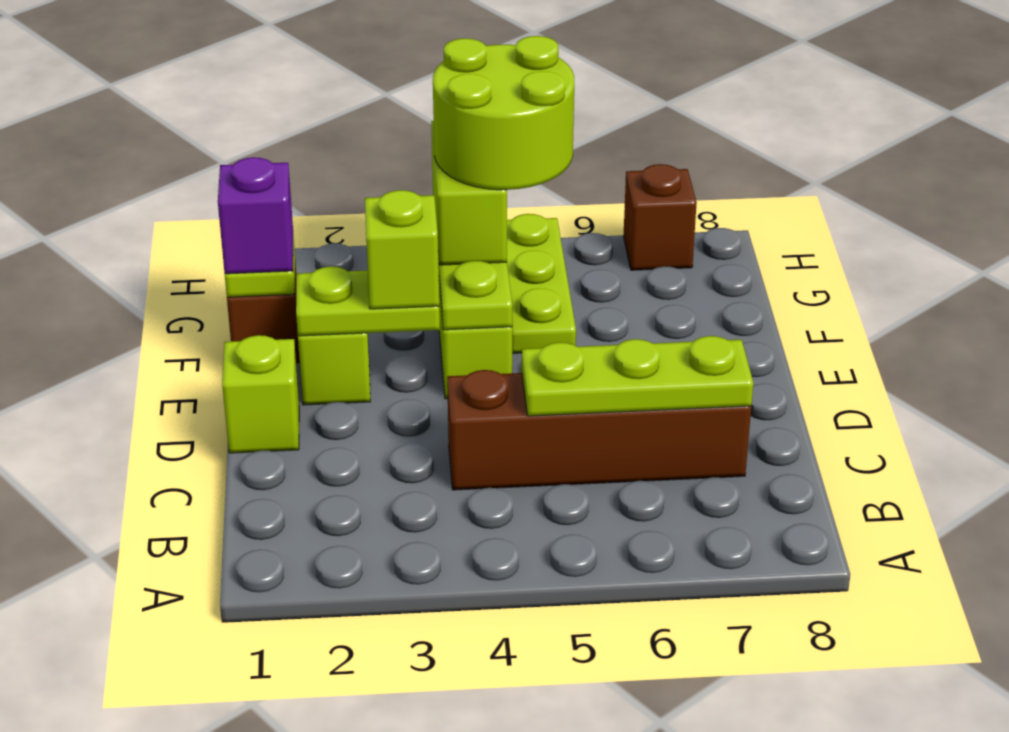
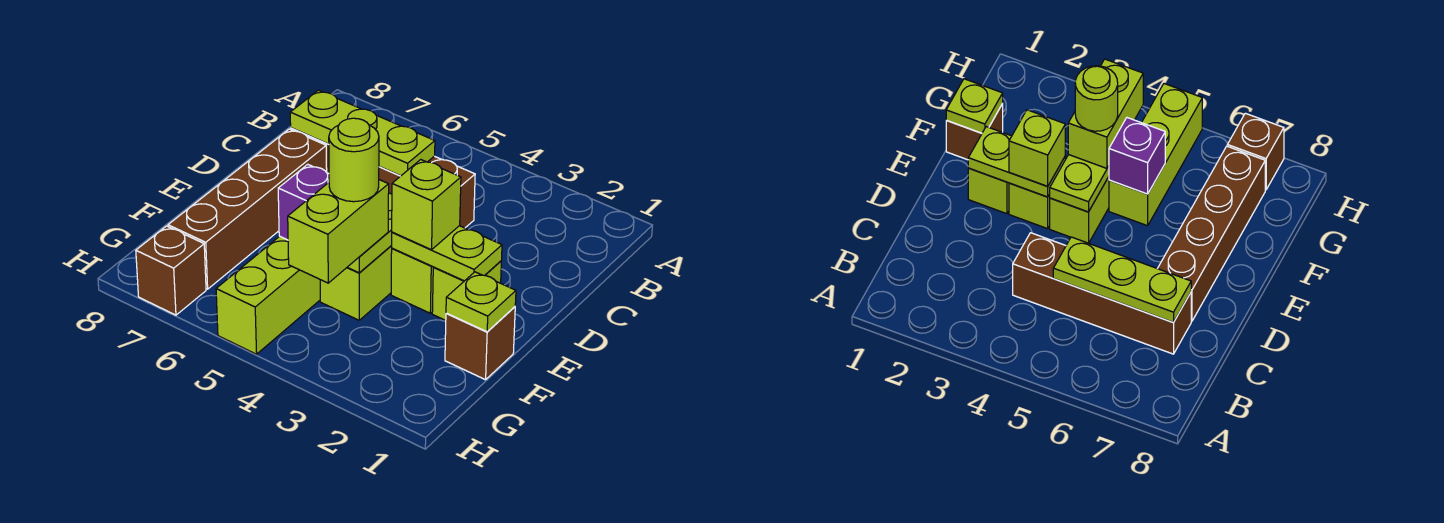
lime brick D1 level 1 -> lime brick E3 level 1
none -> brown brick D7:G7 level 1
purple brick F1 level 3 -> purple brick F5 level 2
lime round brick F4:G5 level 4 -> lime round brick F4 level 4
lime plate F5:H5 level 1 -> lime brick F5:H5 level 1

